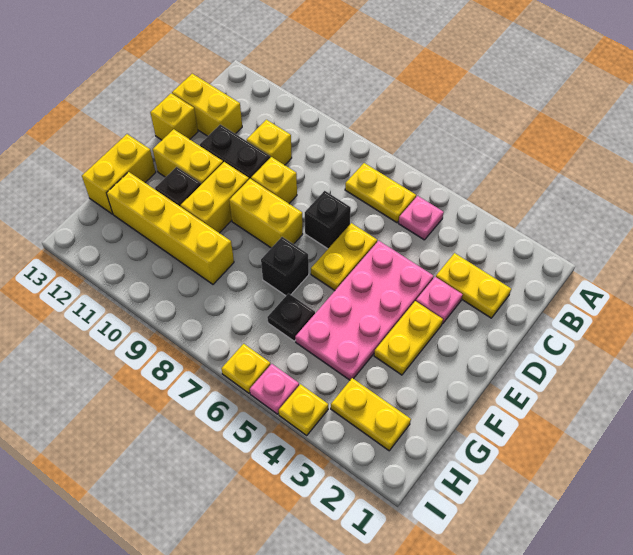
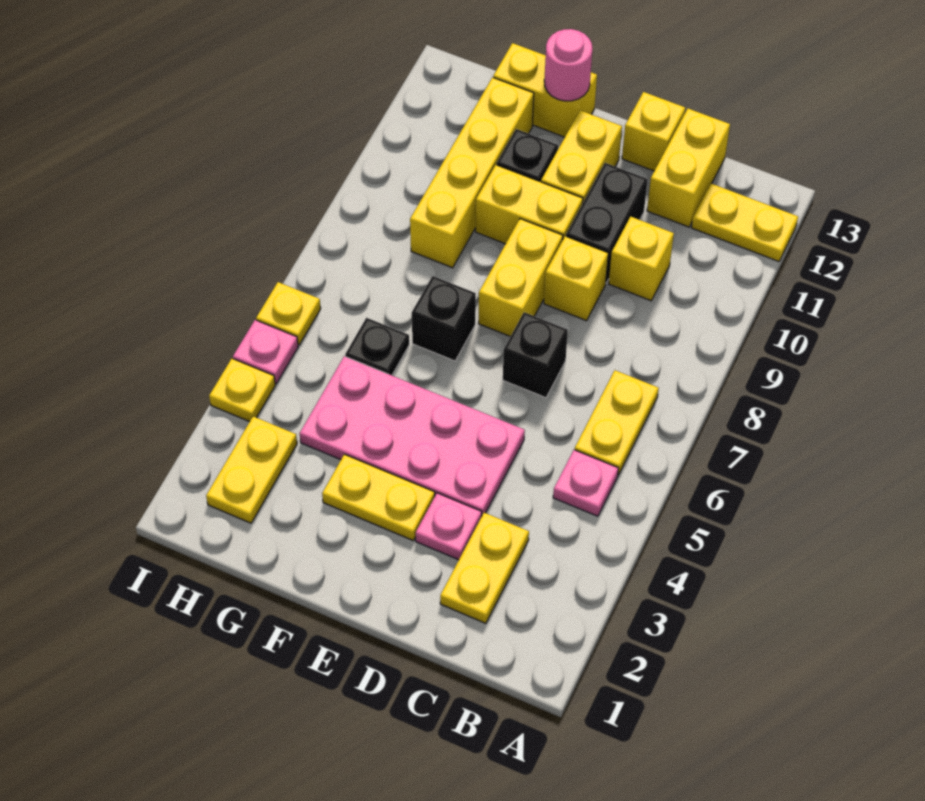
yellow plate D6:E6 level 1 -> yellow plate A12:B12 level 1
none -> pink round brick F13 level 2

